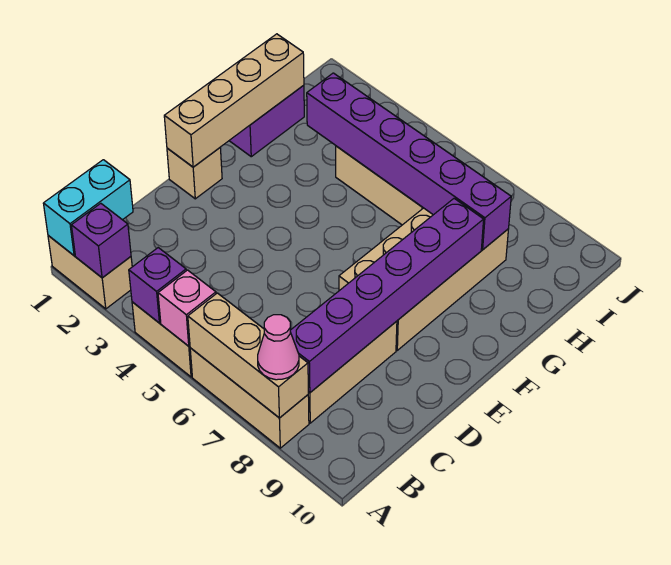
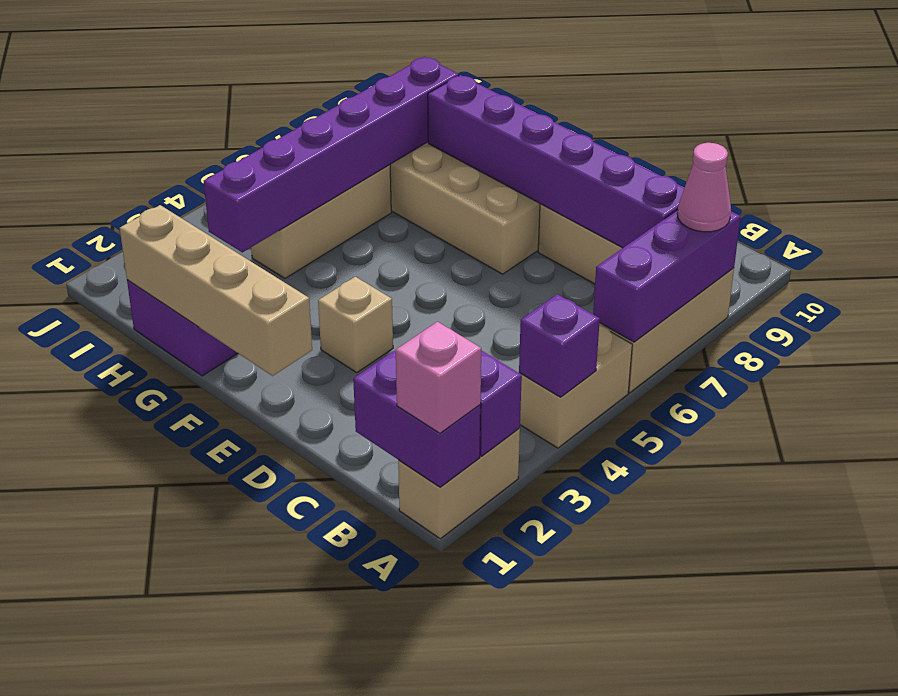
cyan brick A1:B1 level 2 -> purple brick A1:B1 level 2
pink brick A5 level 2 -> pink brick A1 level 3
tan brick A6:A8 level 2 -> purple brick A6:A8 level 2
tan brick E1 level 1 -> tan brick E3 level 1

